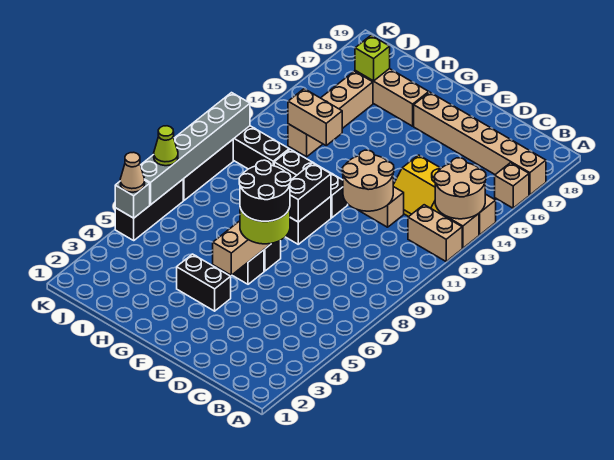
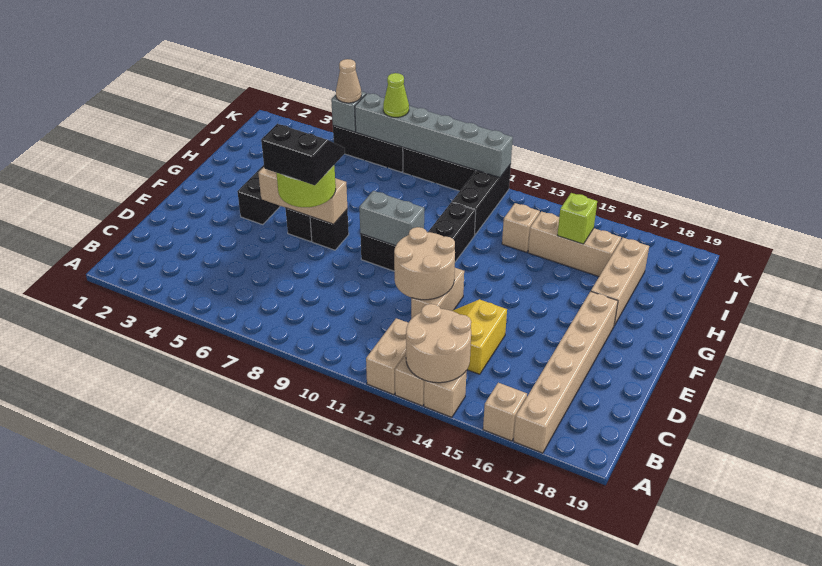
black round brick E6:F7 level 4 -> black slope E6:F7 level 4 top E
black brick F9:F10 level 2 -> grey brick F9:F10 level 2
tan brick H13:I13 level 2 -> none
lime brick I17 level 2 -> lime brick I15 level 2

